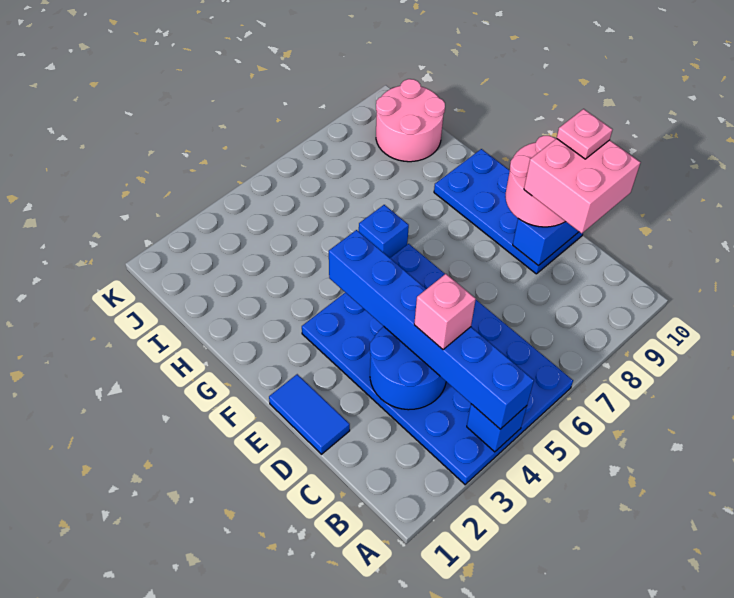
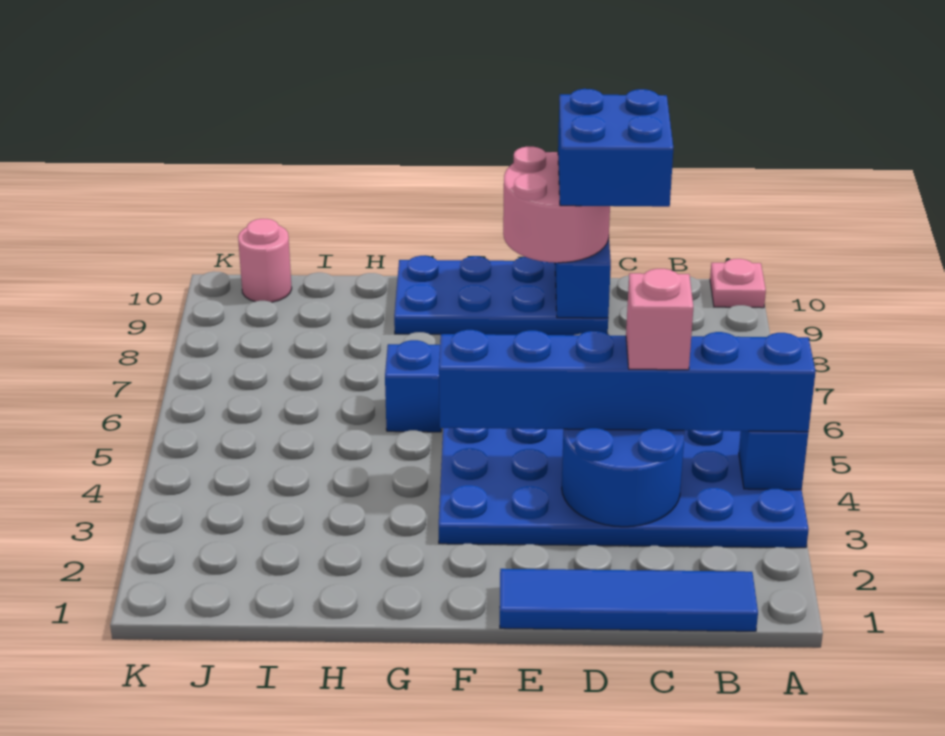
pink brick C9:D10 level 4 -> blue brick C9:D10 level 4
blue tile D1:E1 level 1 -> blue tile B1:E1 level 1
pink plate D10 level 5 -> pink plate A10 level 1
pink round brick I9:J10 level 1 -> pink round brick J10 level 1

